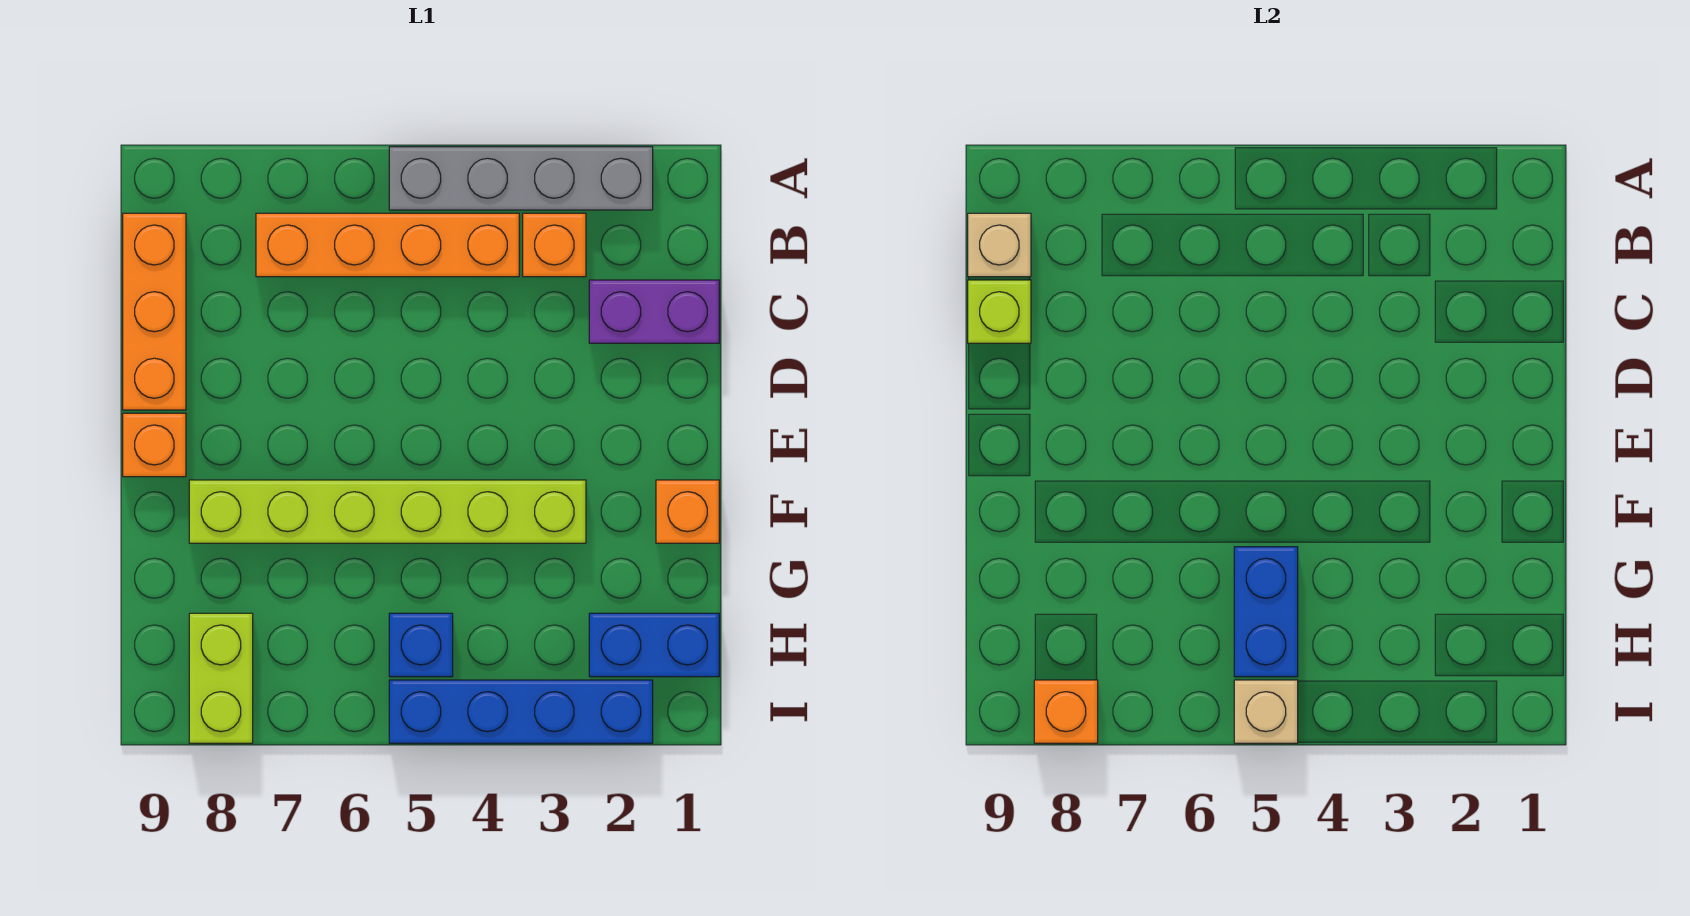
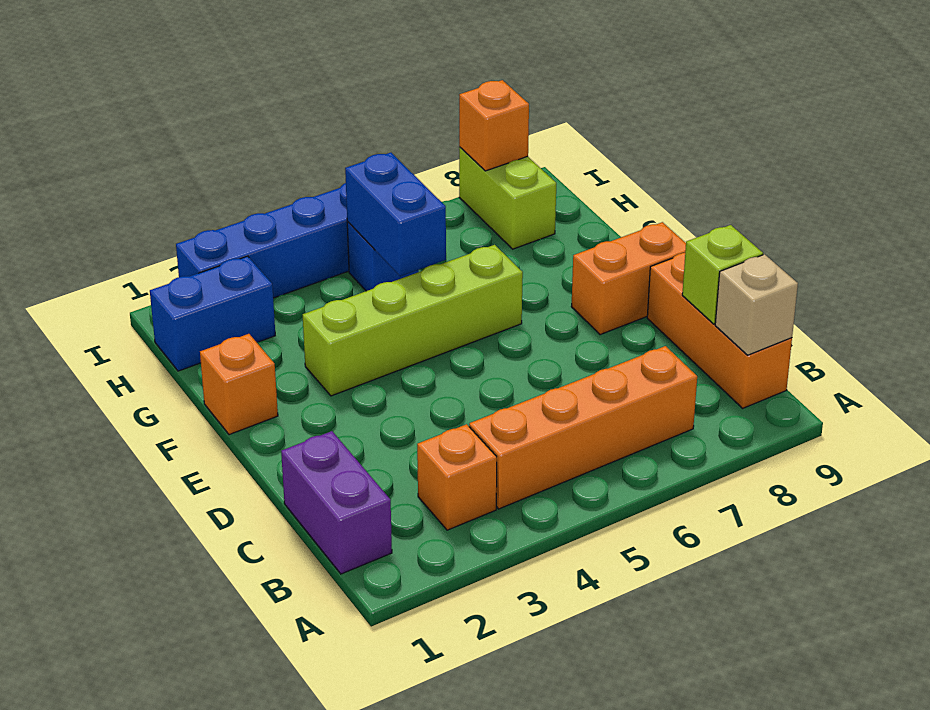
grey brick A2:A5 level 1 -> none
purple brick C1:C2 level 1 -> purple brick B1:C1 level 1
orange brick E9 level 1 -> orange brick E8:E9 level 1
lime brick F3:F8 level 1 -> lime brick F3:F6 level 1
tan brick I5 level 2 -> none

